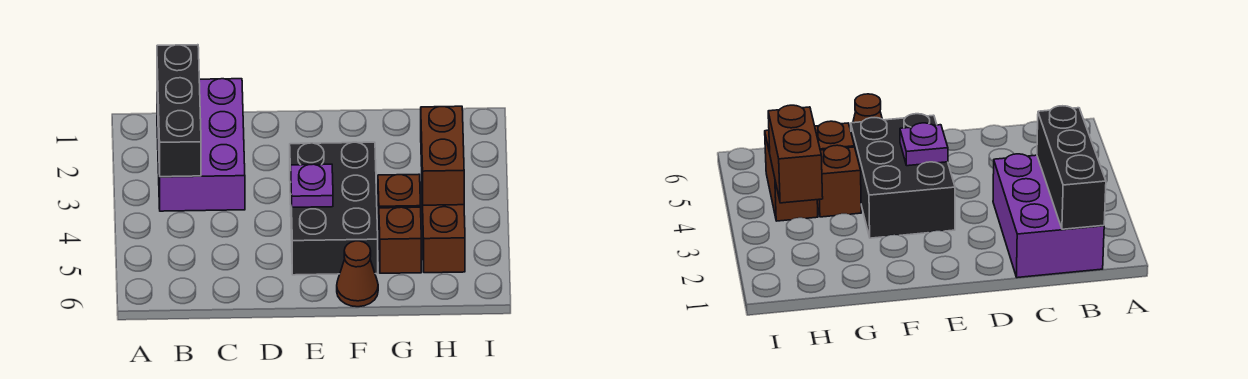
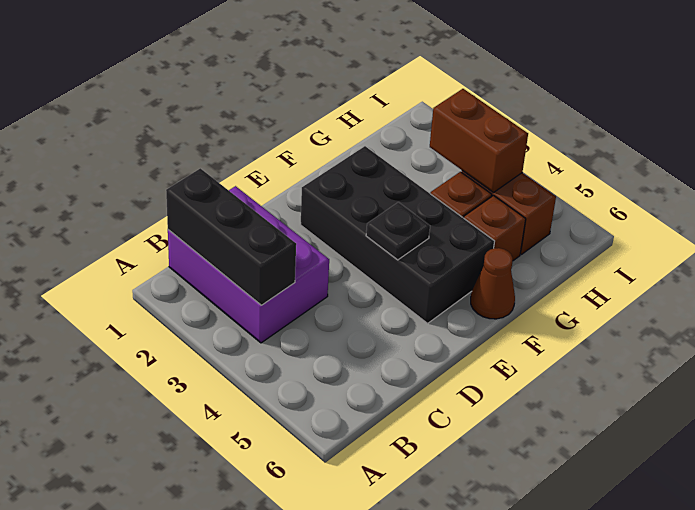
black brick E3:F5 level 1 -> black brick E2:F5 level 1
purple plate E4 level 2 -> black plate E4 level 2

